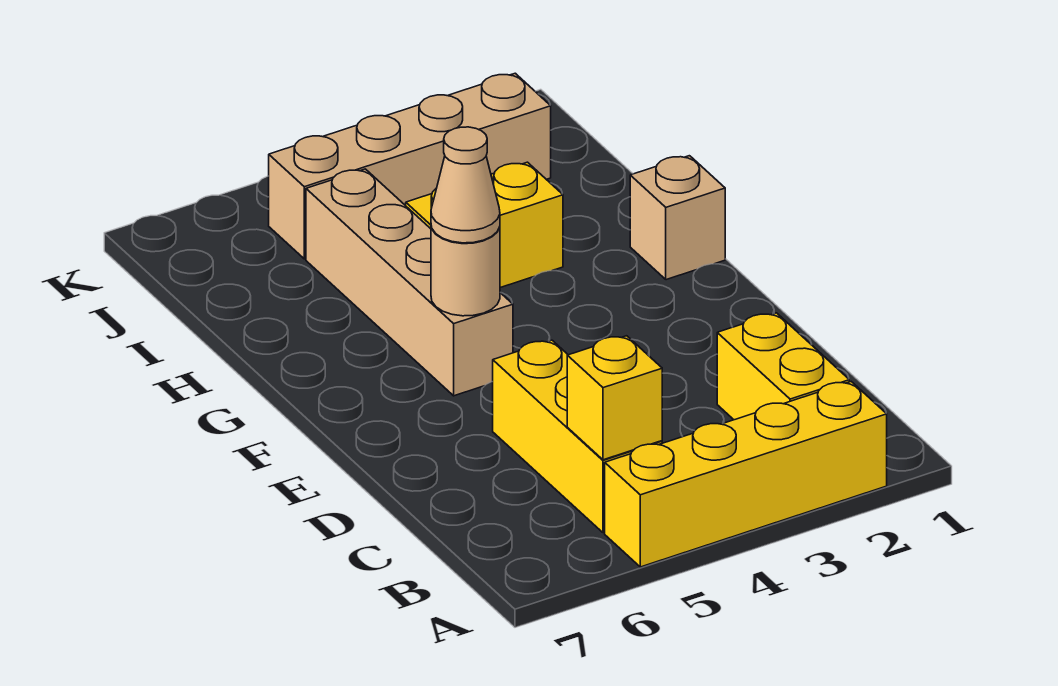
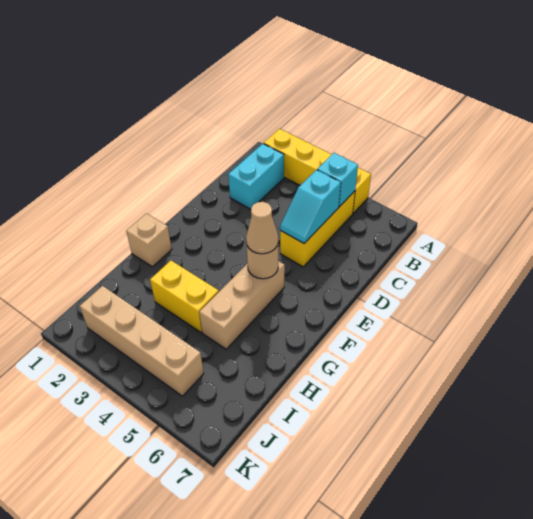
yellow brick B2:C2 level 1 -> cyan brick B2:C2 level 1
yellow brick B5 level 2 -> cyan brick B5 level 2
none -> cyan slope C5:D5 level 2 top C
tan brick F5:I5 level 1 -> tan brick F5:H5 level 1

